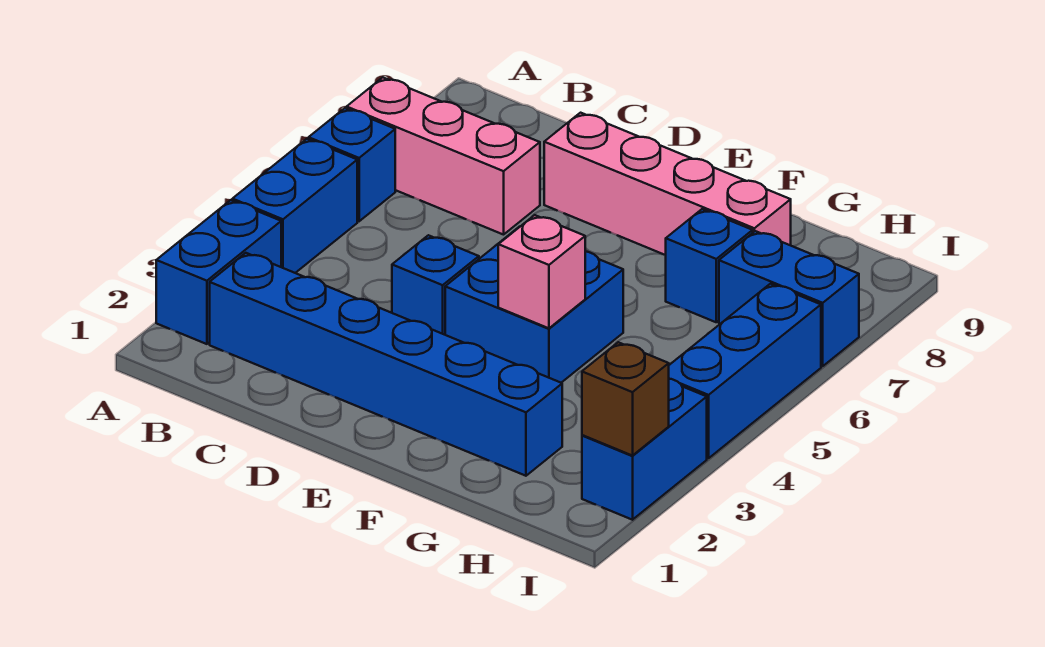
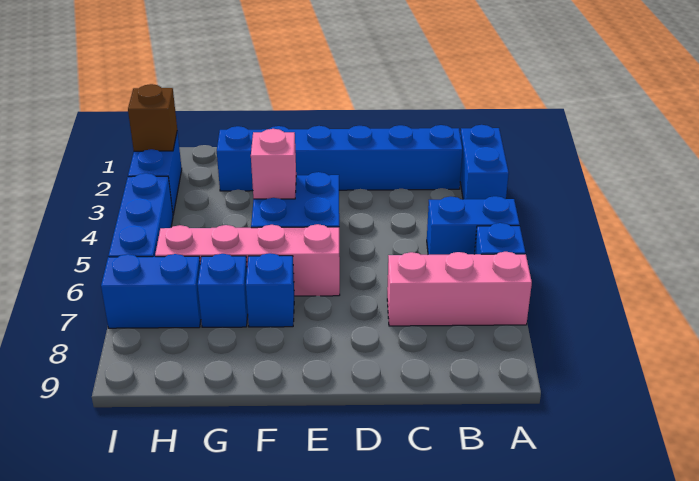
blue brick A4:A5 level 1 -> blue brick A5:B5 level 1
blue brick D4 level 1 -> blue brick F7 level 1
pink brick D8:G8 level 1 -> pink brick E6:H6 level 1

